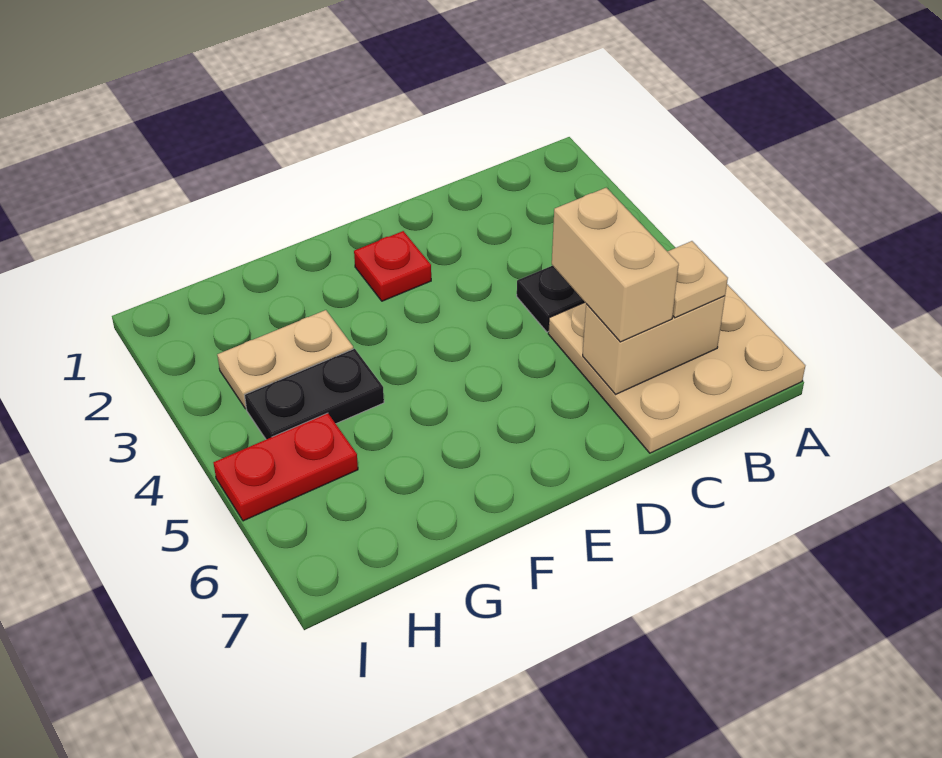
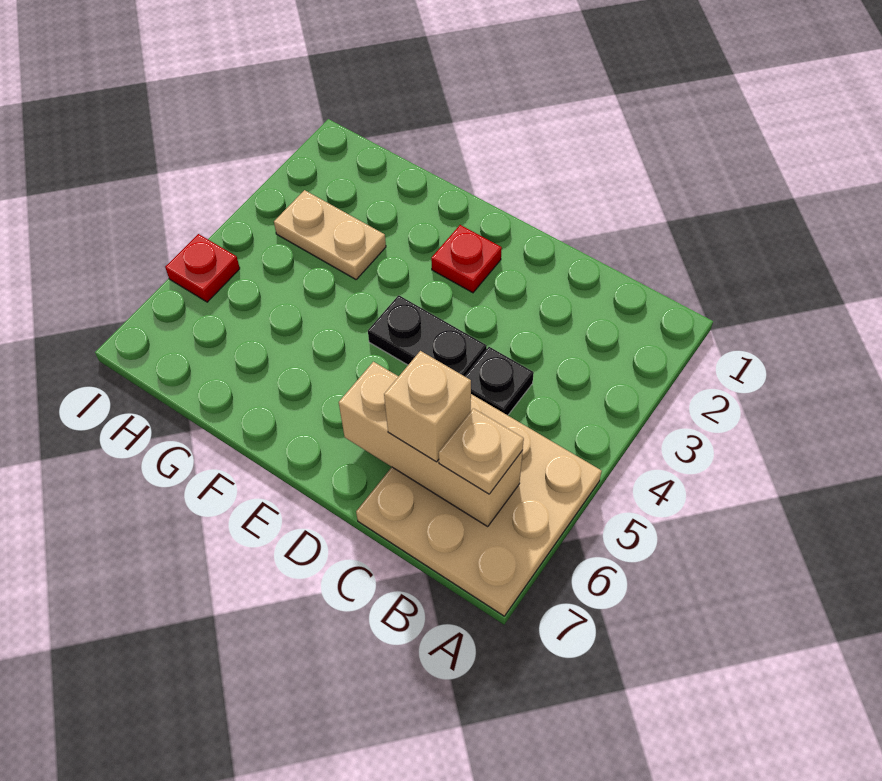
tan brick B6:C6 level 2 -> tan brick B6:D6 level 2
tan brick C5:C6 level 3 -> tan brick C6 level 3
black plate G4:H4 level 1 -> black plate D4:E4 level 1
red plate H5:I5 level 1 -> red plate I5 level 1

